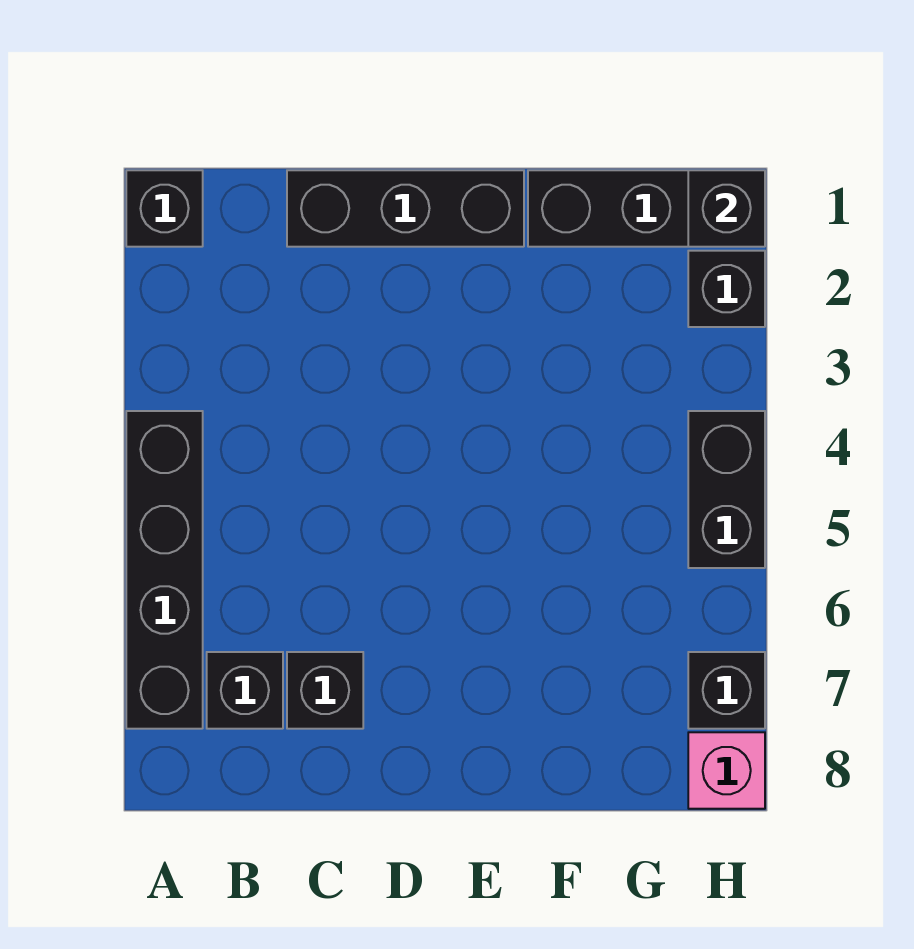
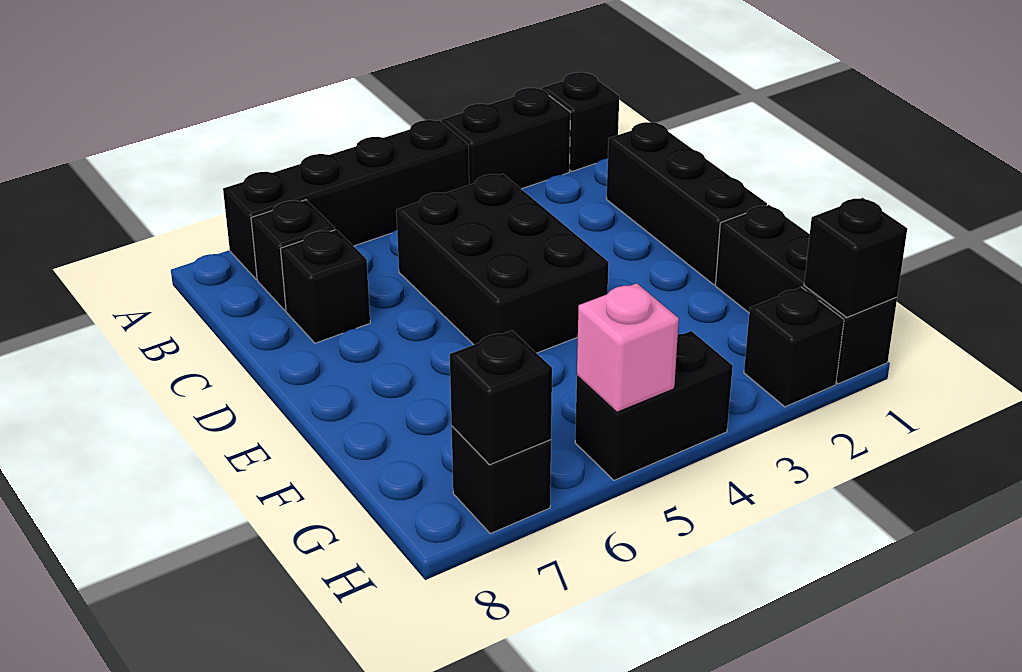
none -> black brick A2:A3 level 1
none -> black brick C4:E5 level 1
none -> black brick H7 level 2
pink brick H8 level 1 -> pink brick H5 level 2

